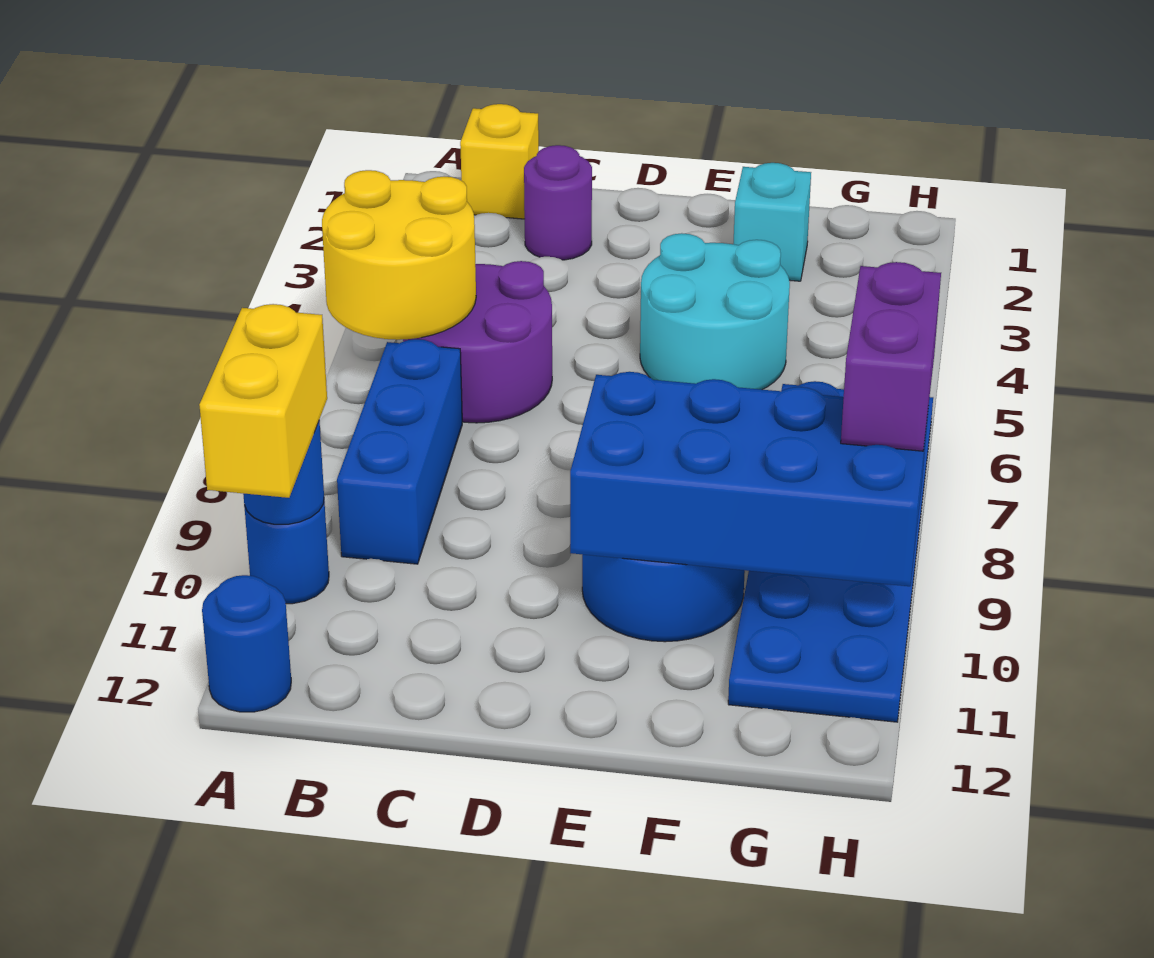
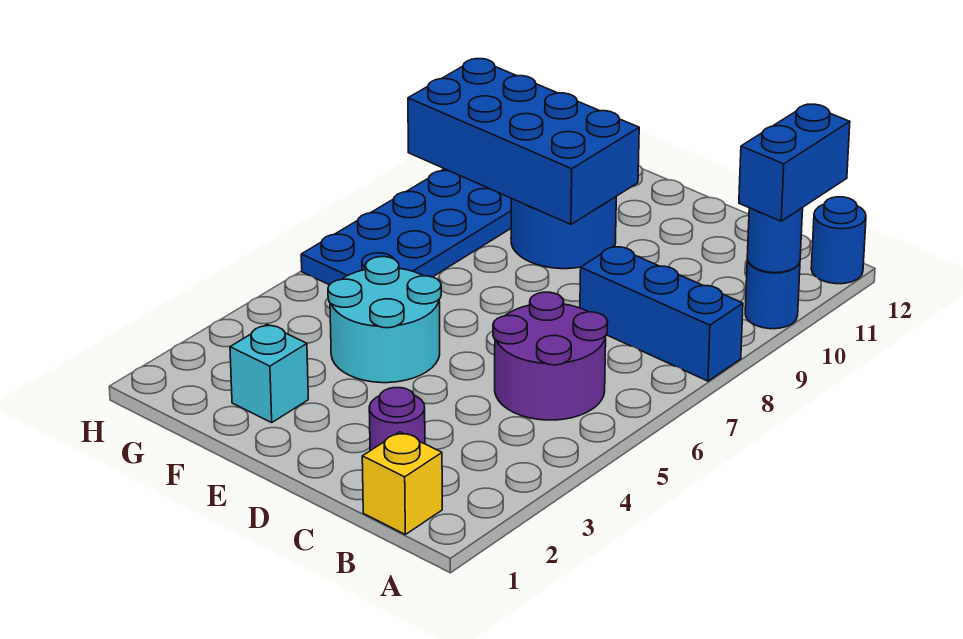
yellow round brick A5:B6 level 2 -> none
yellow brick A10:A11 level 3 -> blue brick A10:A11 level 3
blue brick B7:B9 level 1 -> blue brick A8:C8 level 1
purple brick H8:H9 level 3 -> none

